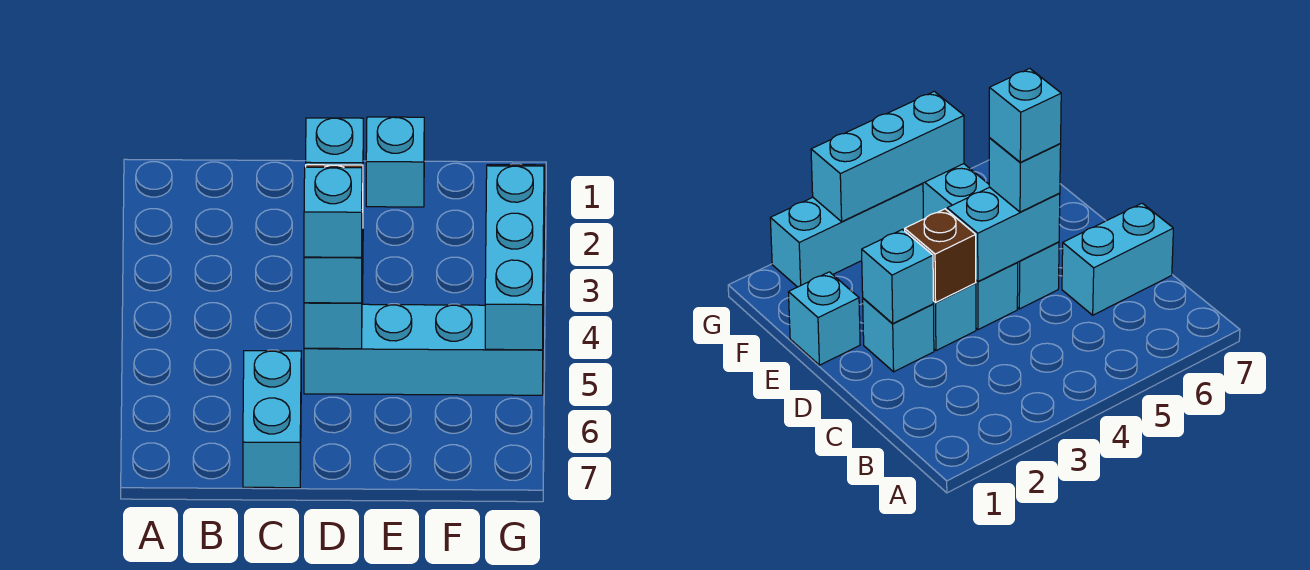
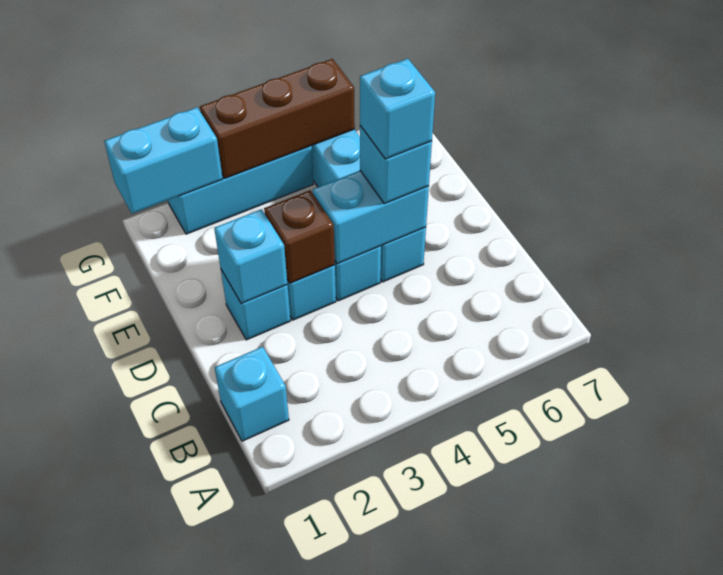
cyan brick C6:C7 level 1 -> cyan brick G1:G2 level 2
cyan brick E1 level 1 -> cyan brick B1 level 1
cyan brick G3:G5 level 2 -> brown brick G3:G5 level 2

